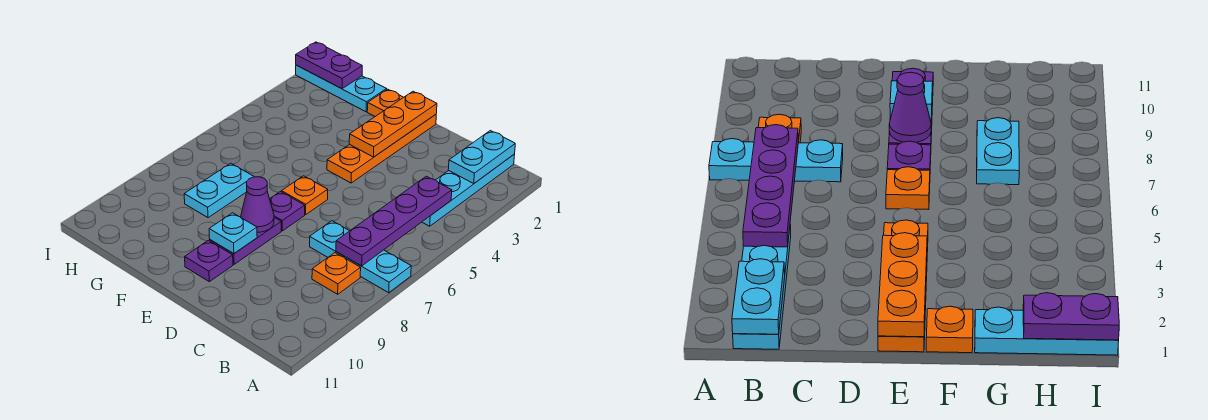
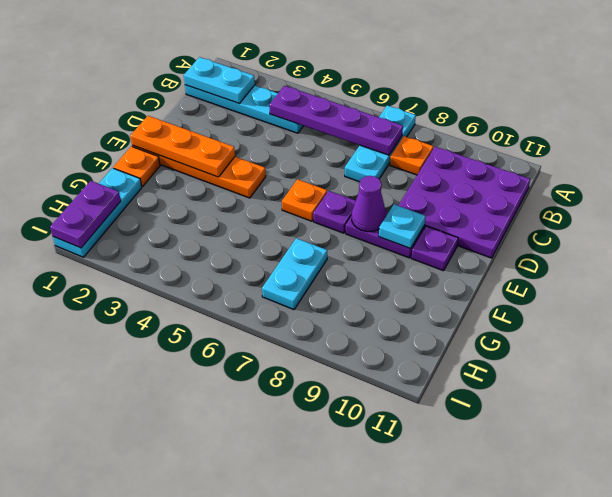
none -> purple plate B9:D11 level 1
cyan plate G7:G8 level 1 -> cyan plate G7:H7 level 1

